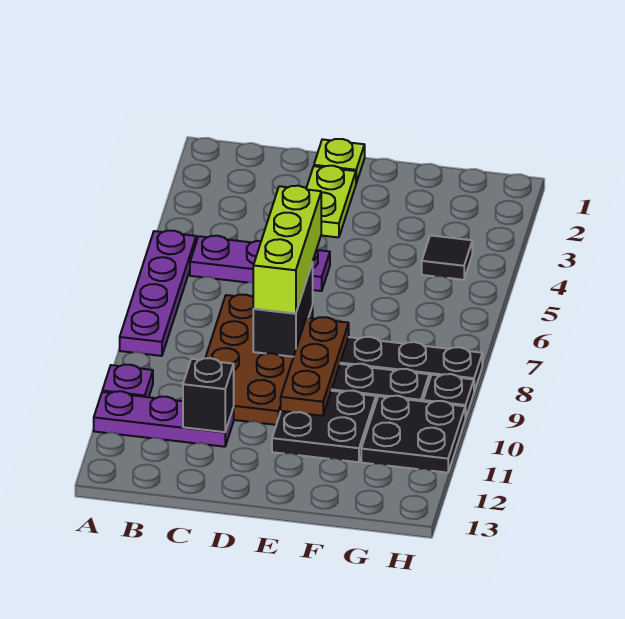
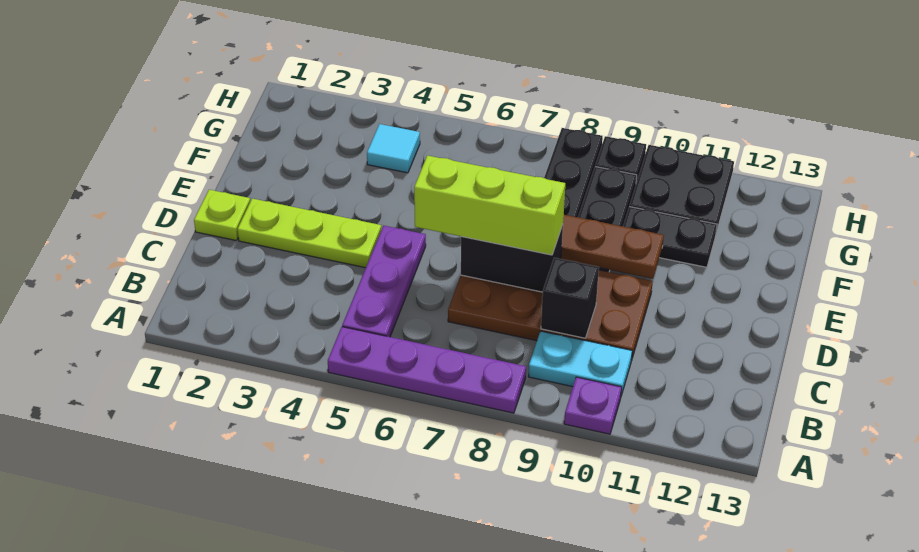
purple plate A11:C11 level 1 -> none
none -> cyan plate B9:B10 level 1
black brick C11 level 2 -> black brick C9 level 2
lime plate D2:D3 level 1 -> lime plate D2:D4 level 1
black plate E10:F11 level 1 -> black plate F10:F11 level 1
black tile G4 level 1 -> cyan tile G4 level 1

